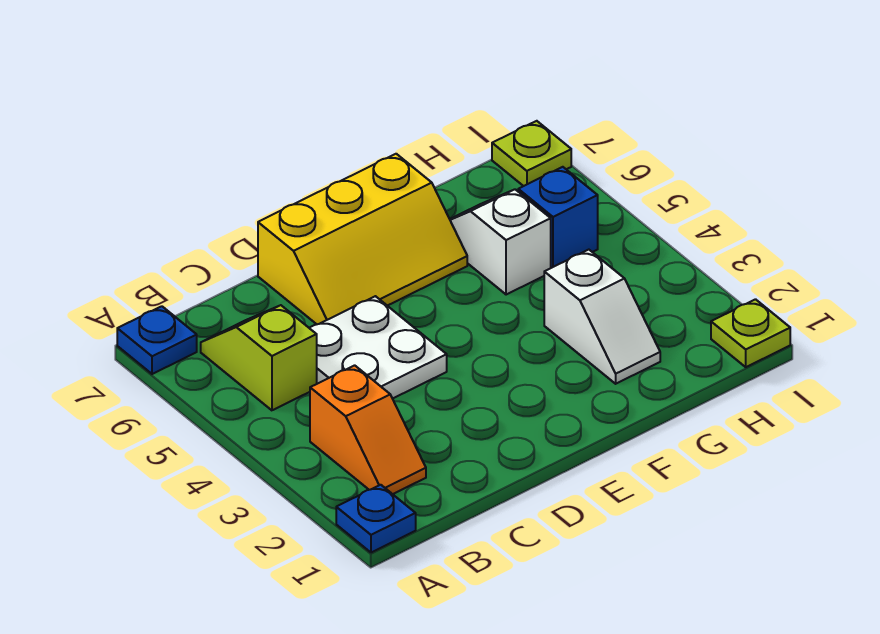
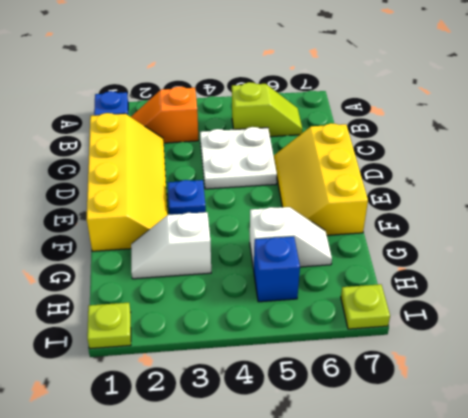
blue plate A7 level 1 -> blue plate E3 level 1
none -> yellow slope C1:F2 level 1 top 1

